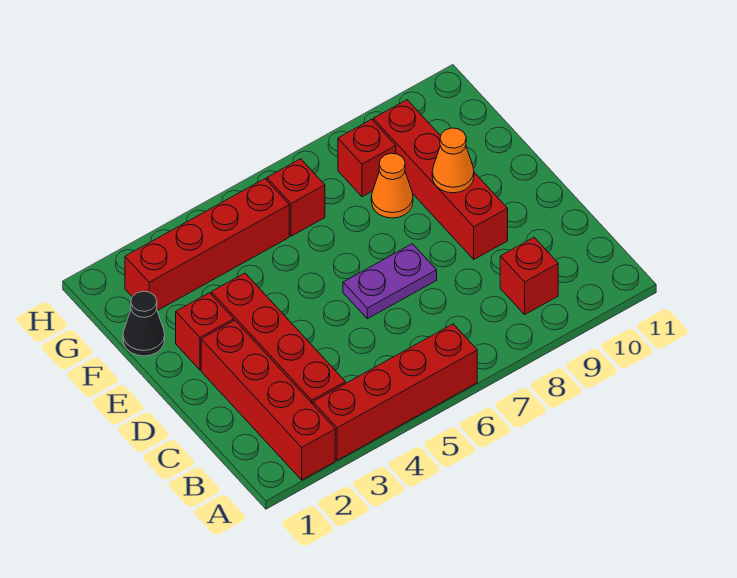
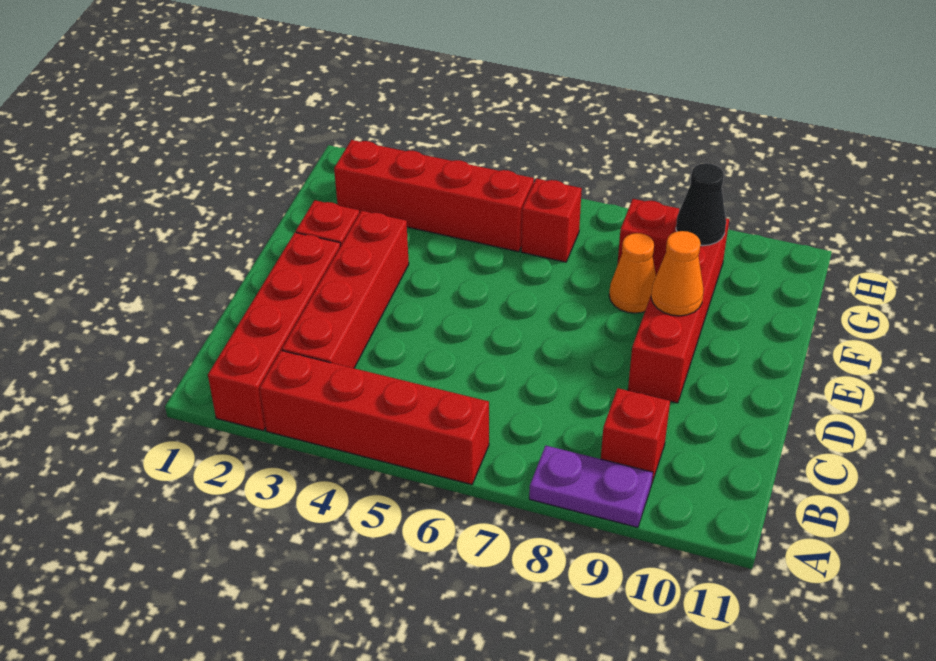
purple plate D6:D7 level 1 -> purple plate A8:A9 level 1
black cone F1 level 1 -> black cone G9 level 2

